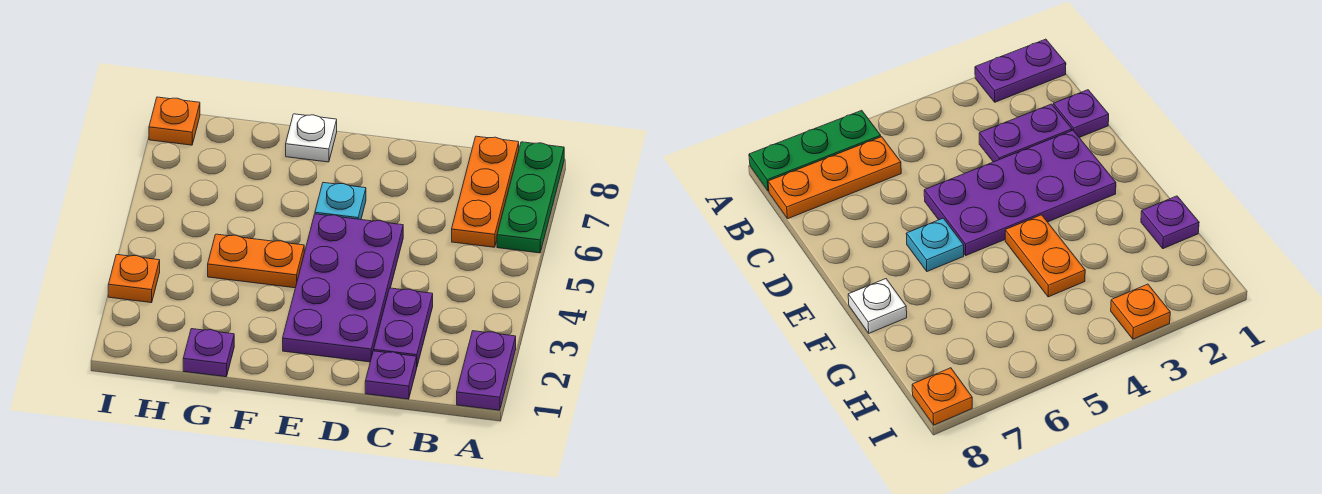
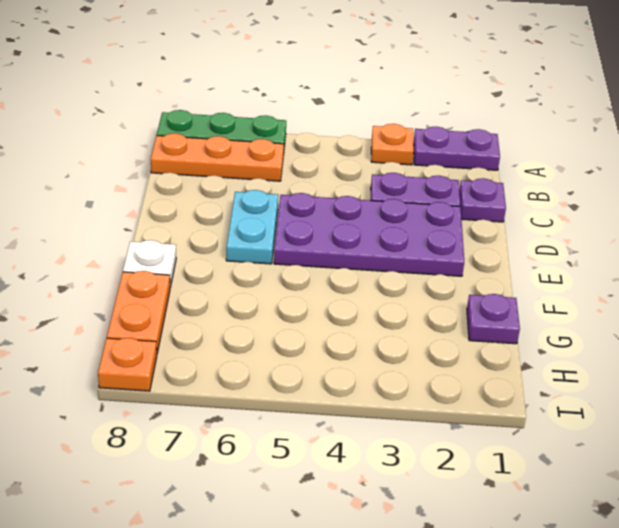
cyan plate E6 level 1 -> cyan plate D6:E6 level 1
orange plate F4:G4 level 1 -> orange plate G8:H8 level 1
orange plate I3 level 1 -> orange plate A3 level 1

